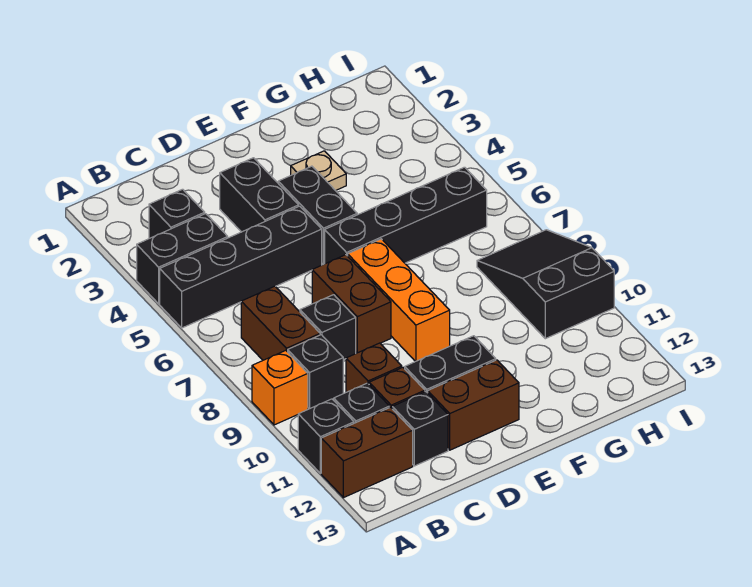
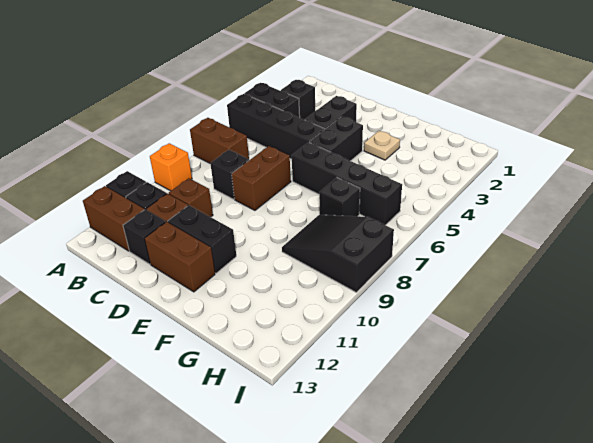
brown brick B7:B8 level 1 -> brown brick A7:B7 level 1
black brick B9 level 1 -> black brick G7 level 1
orange brick E7:E9 level 1 -> none
black slope H8:I10 level 1 top 10 -> black slope G8:I9 level 1 top I

